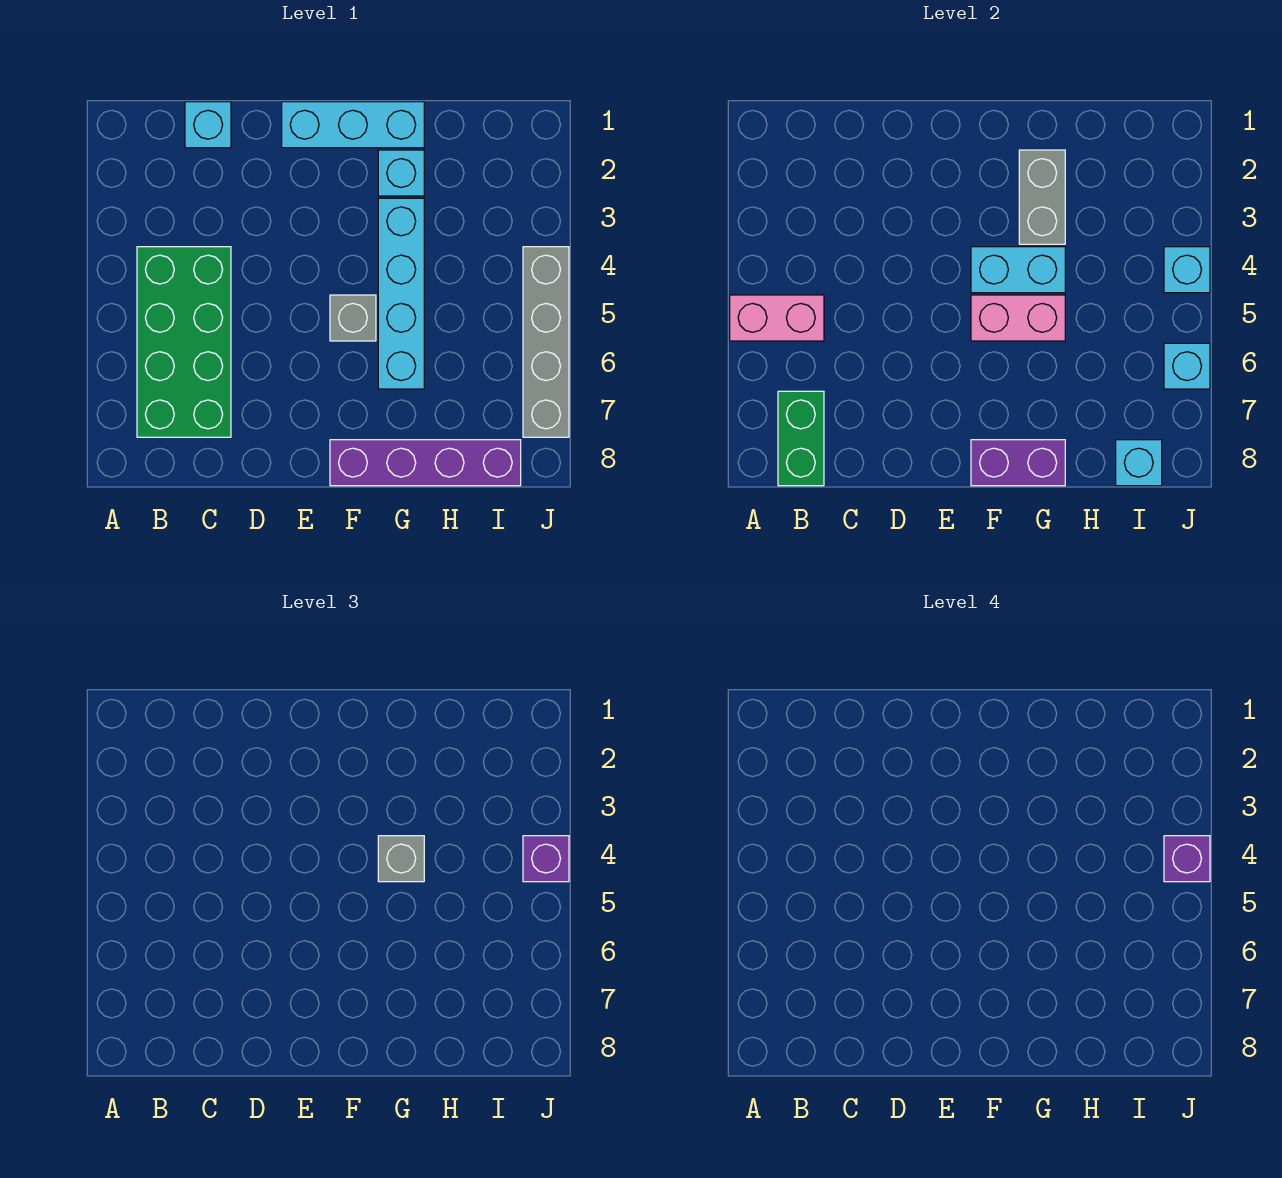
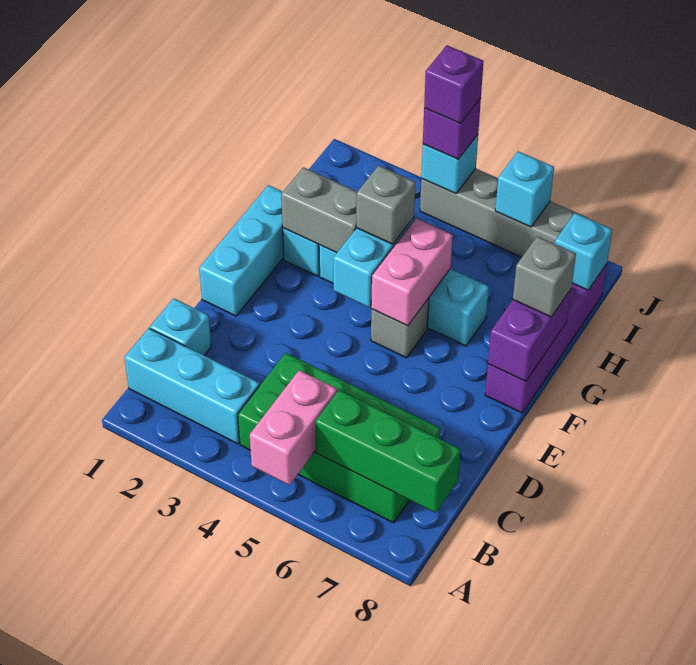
none -> cyan brick B1:B3 level 1
green brick B7:B8 level 2 -> green brick B6:B8 level 2
none -> grey brick G8 level 3

